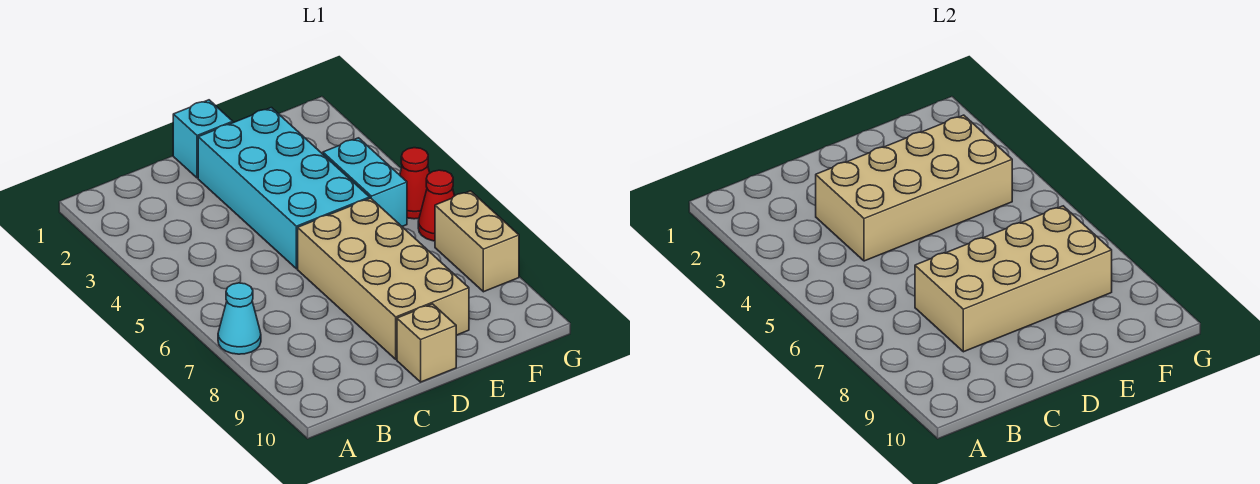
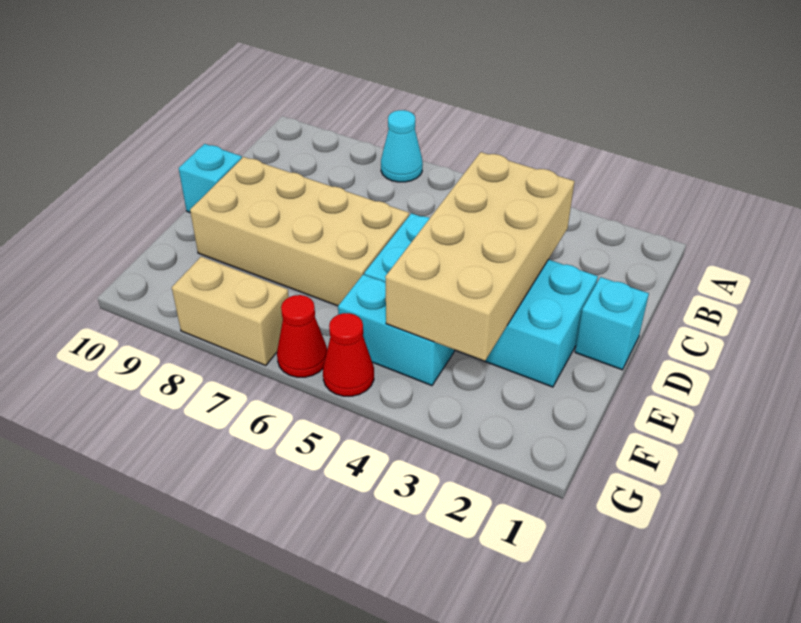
tan brick C7:F8 level 2 -> none
tan brick D10 level 1 -> cyan brick D10 level 1

